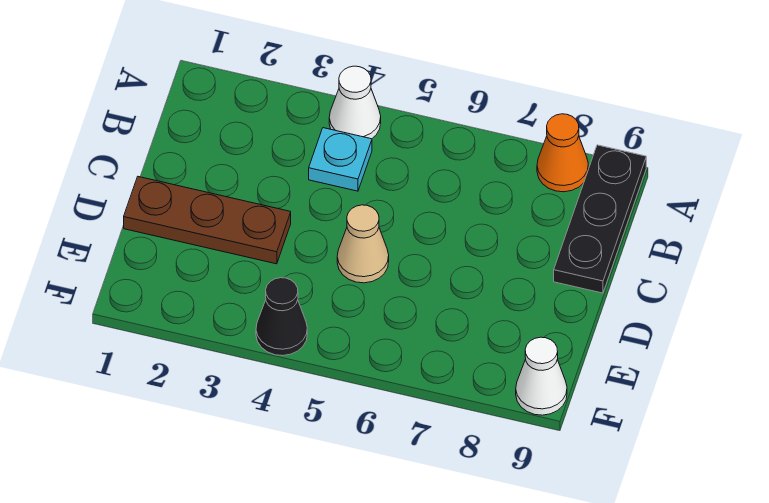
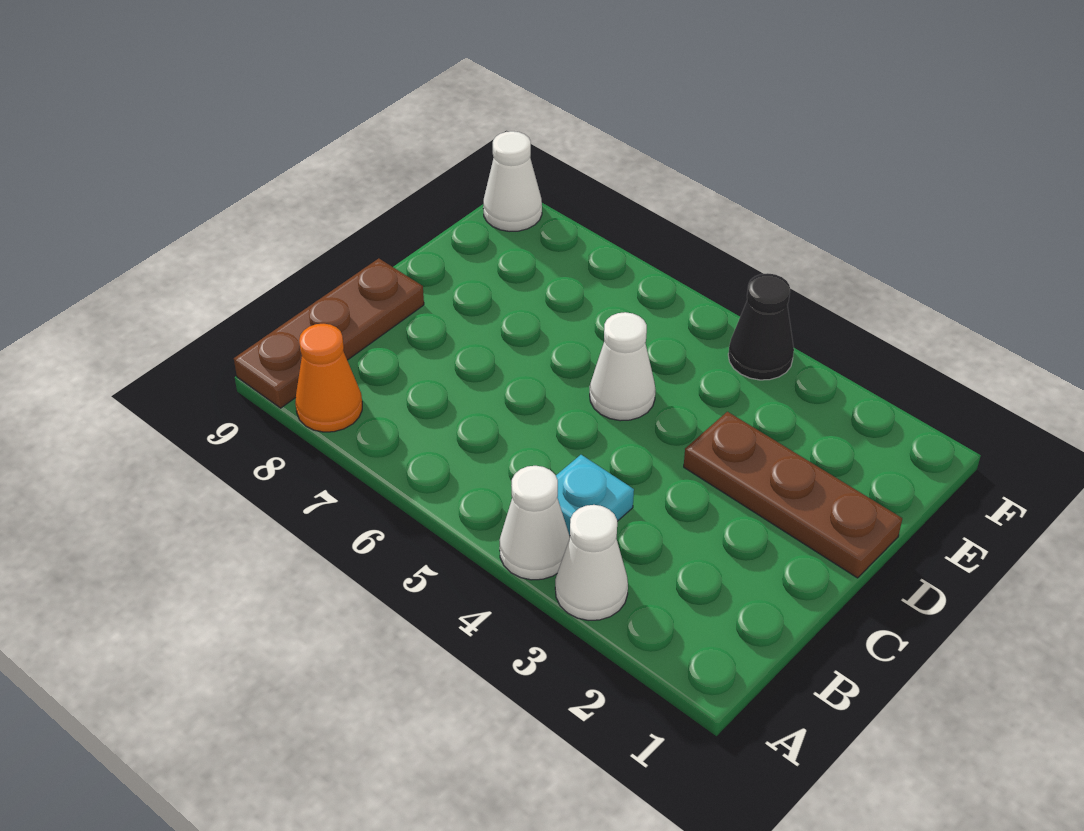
none -> white cone A3 level 1
black plate A9:C9 level 1 -> brown plate A9:C9 level 1
tan cone D5 level 1 -> white cone D5 level 1

